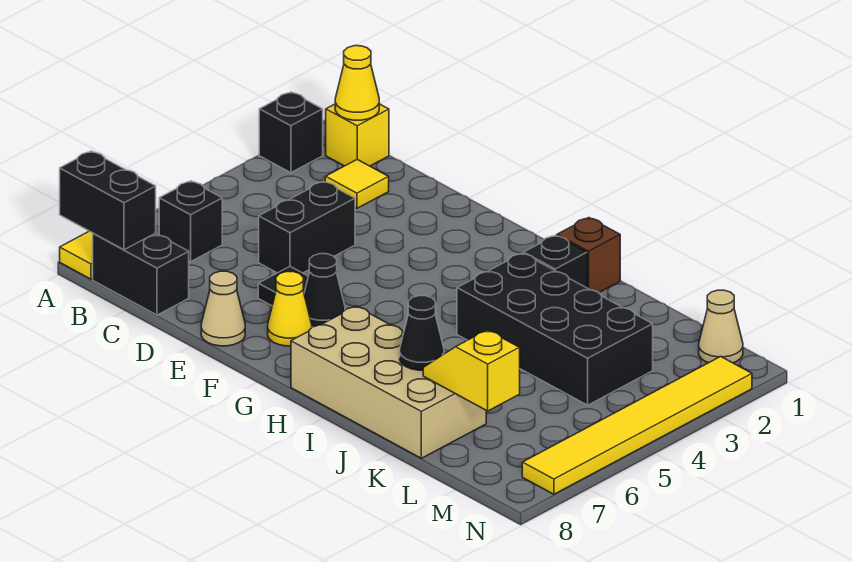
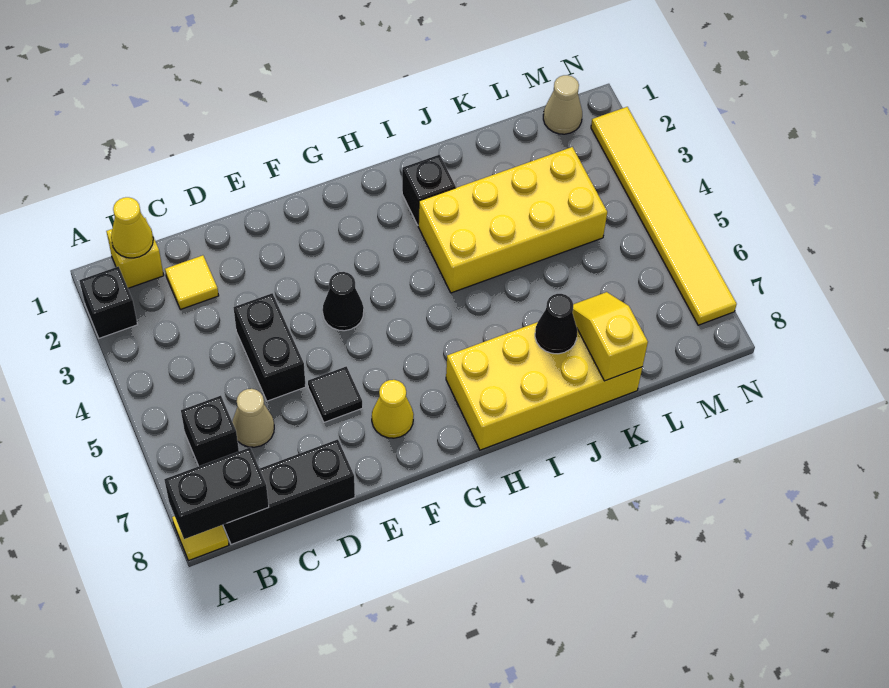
black brick B8:C8 level 1 -> black brick B8:D8 level 1
tan cone E8 level 1 -> tan cone C6 level 1
black cone F6 level 1 -> black cone F4 level 1
tan brick H7:K8 level 1 -> yellow brick H7:K8 level 1
brown brick I1 level 1 -> none
black brick I3:L4 level 1 -> yellow brick I3:L4 level 1
yellow slope K7:L7 level 2 top L -> yellow slope K7:K8 level 2 top 8

